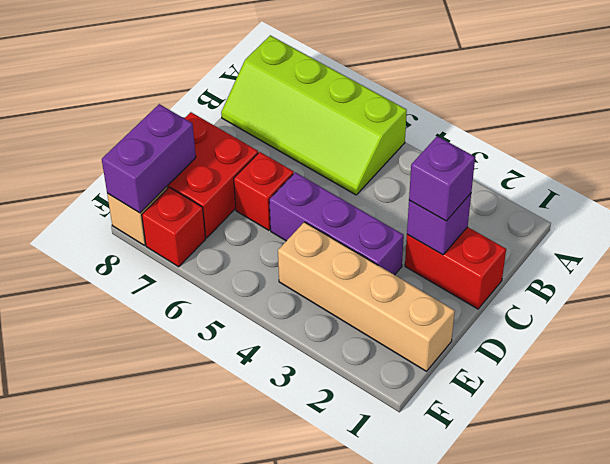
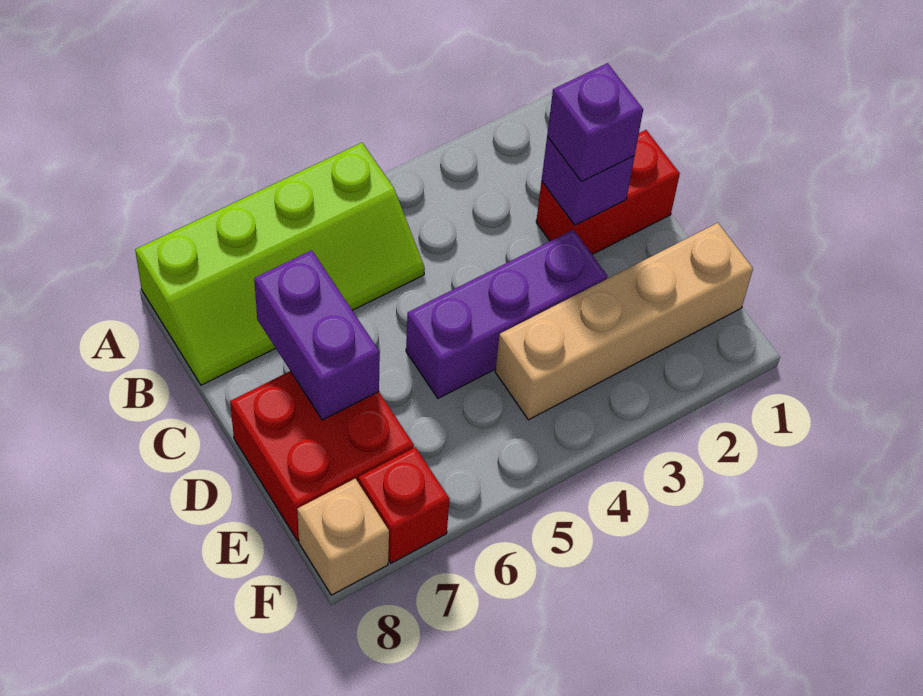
red brick D6 level 1 -> none
purple brick E8:F8 level 2 -> purple brick C7:D7 level 2

